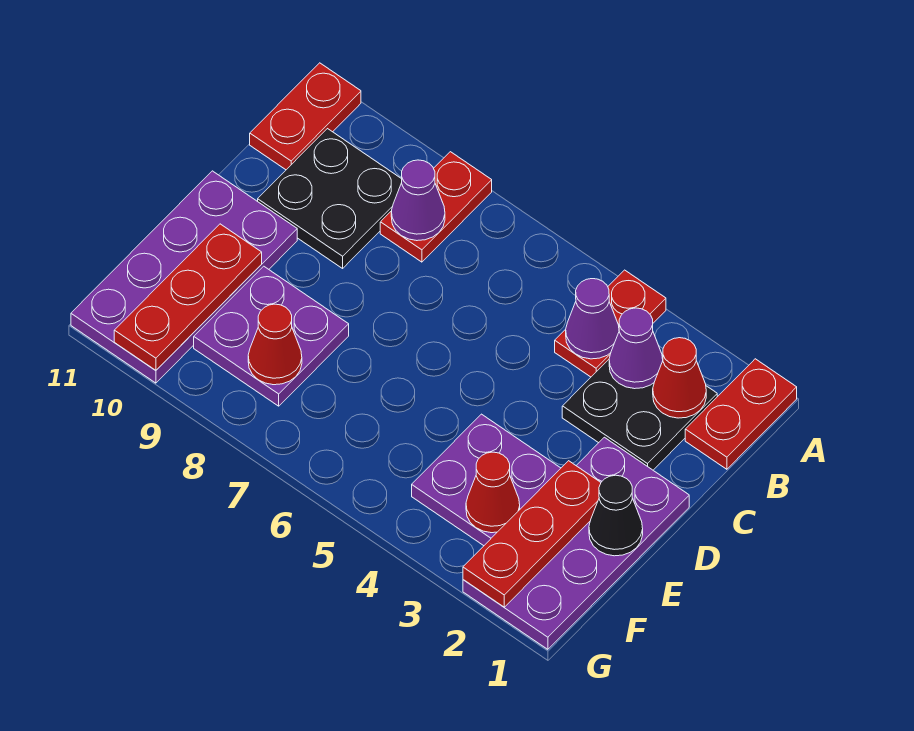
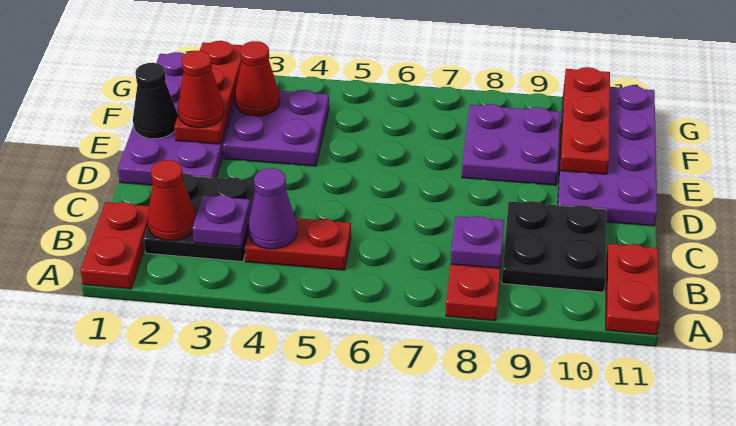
red plate A4:B4 level 1 -> red plate B4:B5 level 1
purple cone B3 level 2 -> purple plate B3 level 2
purple cone B8 level 2 -> purple plate B8 level 2
red cone F8 level 2 -> red cone E2 level 3

